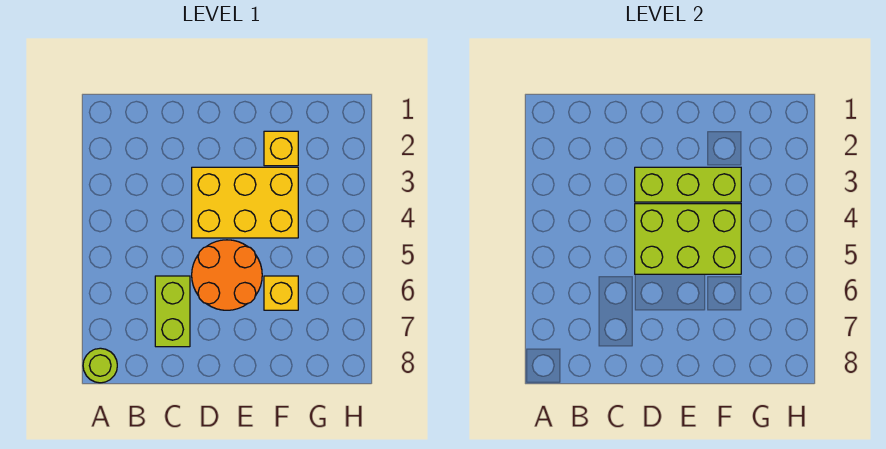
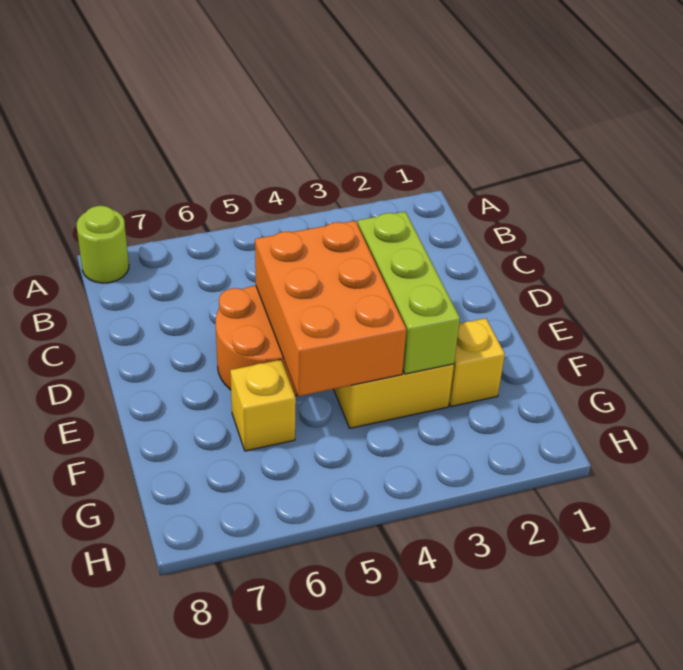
lime brick C6:C7 level 1 -> none
lime brick D4:F5 level 2 -> orange brick D4:F5 level 2

